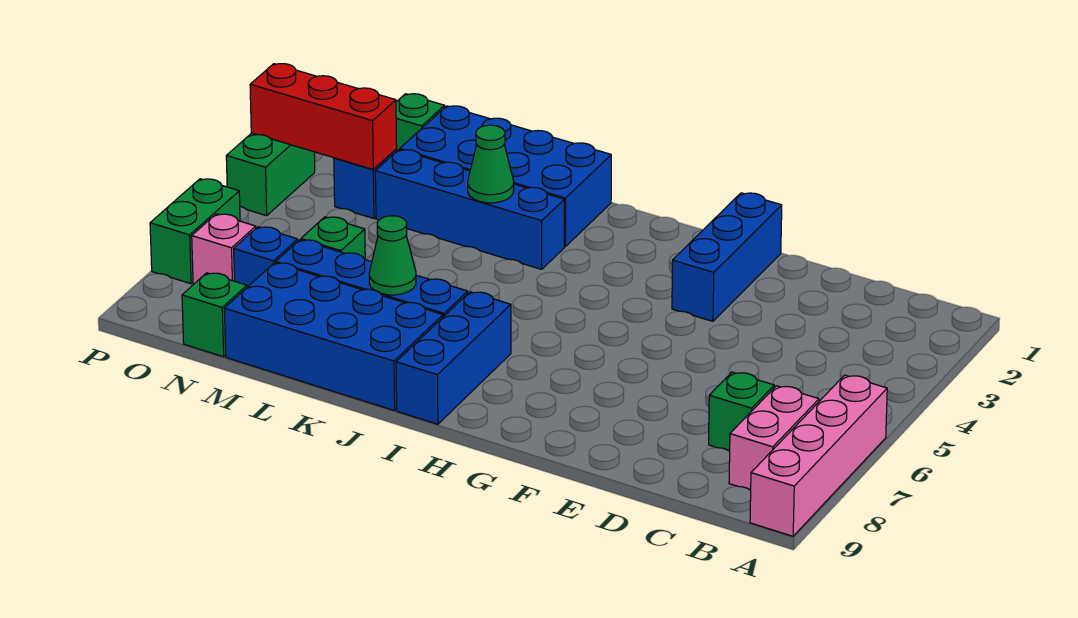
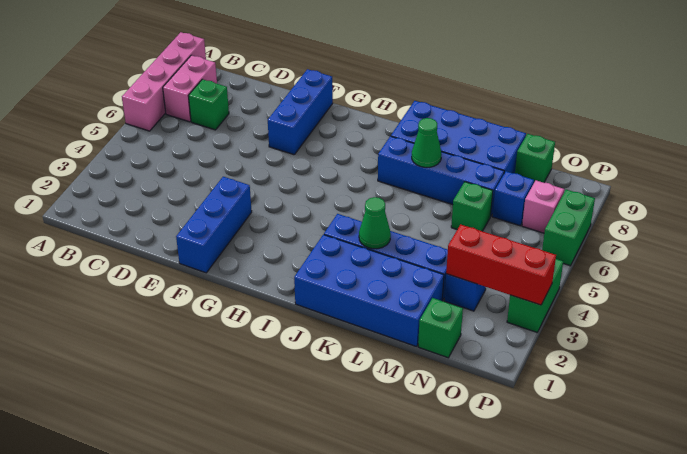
blue brick I7:I9 level 1 -> blue brick F7:F9 level 1

